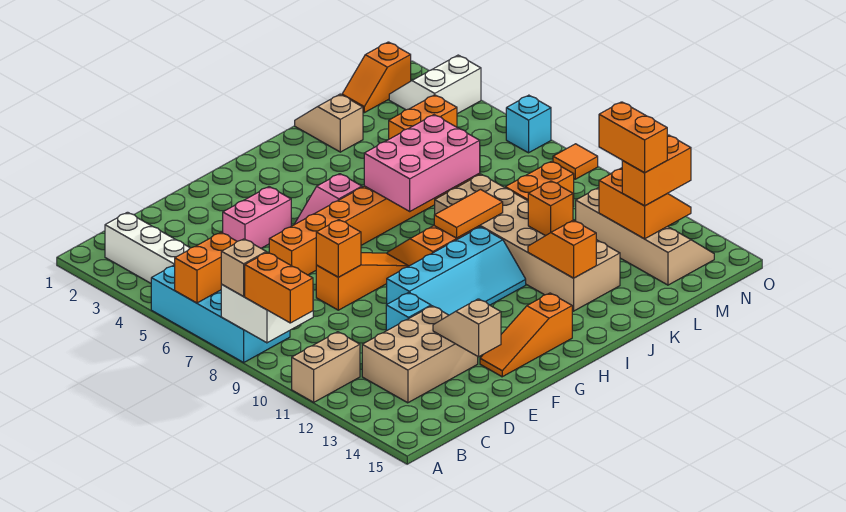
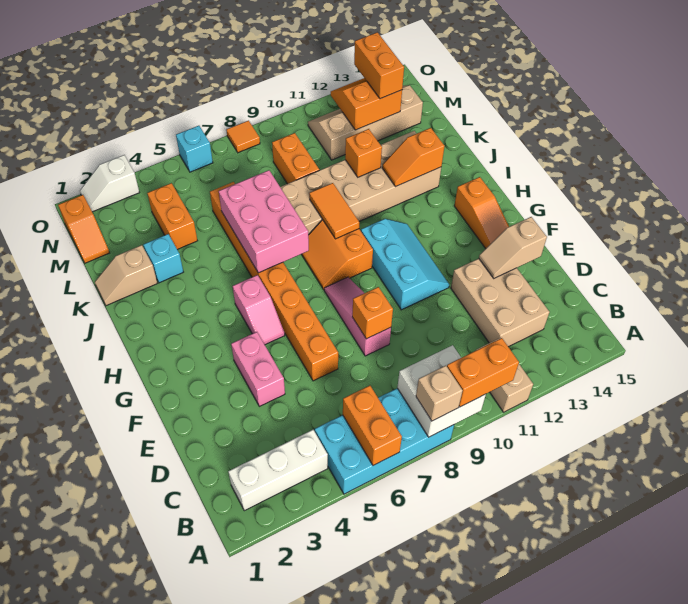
orange slope E8:G8 level 1 top E -> pink slope E8:G8 level 1 top E
cyan brick E11 level 1 -> cyan brick K3 level 1
cyan slope F10:I11 level 1 top 10 -> cyan slope F10:H11 level 1 top 10
orange brick M12:M13 level 4 -> none
white slope N2:O3 level 1 top 3 -> white slope O2:O3 level 1 top 3

